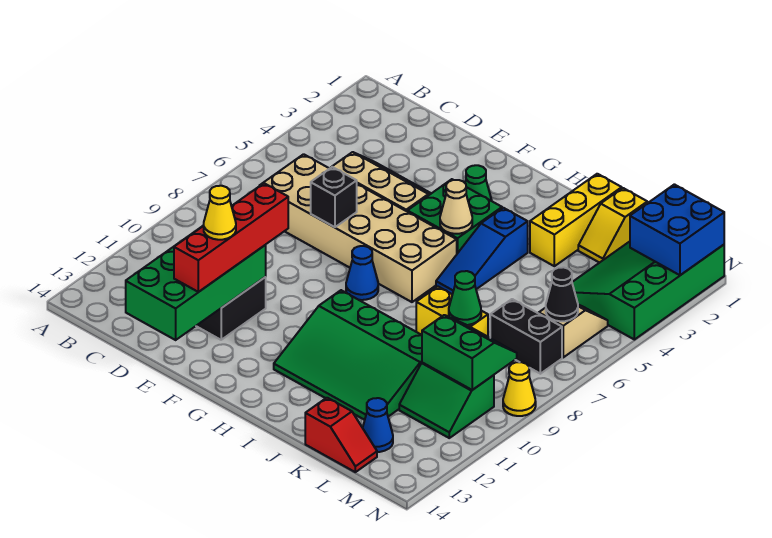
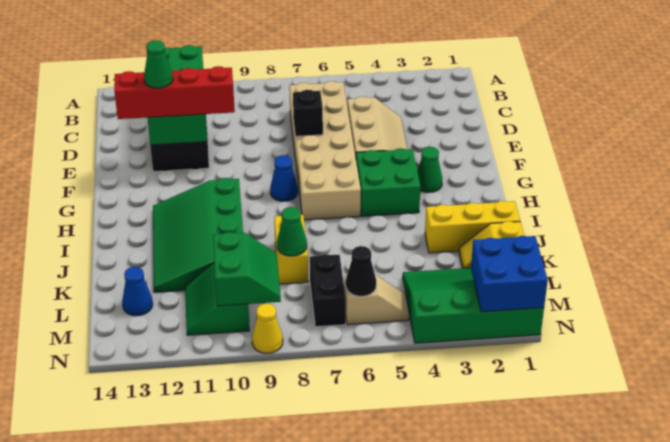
green brick D11:E14 level 2 -> green brick B11:E12 level 2
yellow cone E12 level 4 -> green cone E12 level 4
tan cone H5 level 2 -> none
blue slope I4:I6 level 1 top 4 -> none
red slope K14:L14 level 1 top K -> none

